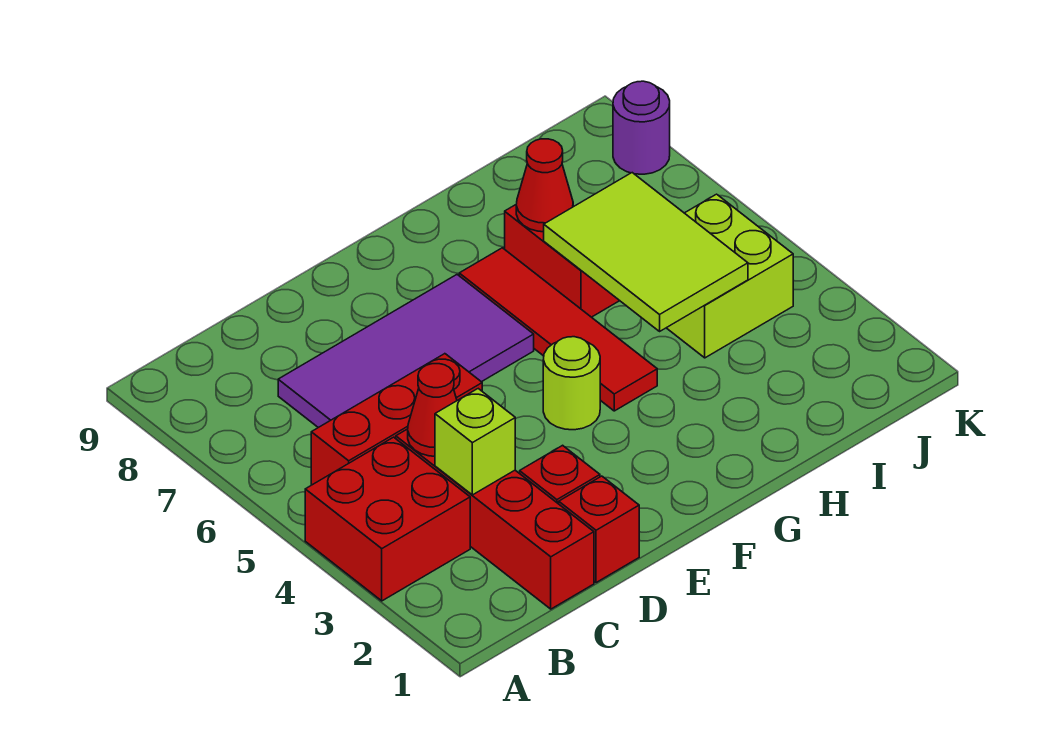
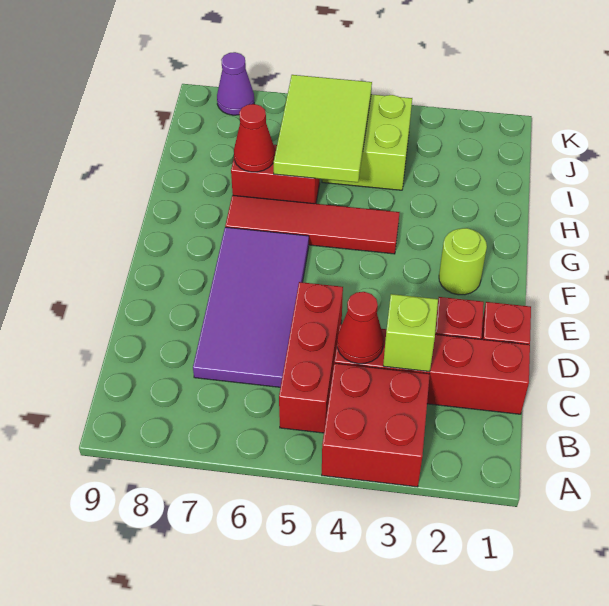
lime round brick F4 level 1 -> lime round brick F2 level 1
lime tile H4:I6 level 2 -> lime tile H5:J6 level 2
purple round brick K8 level 1 -> purple cone K8 level 1

